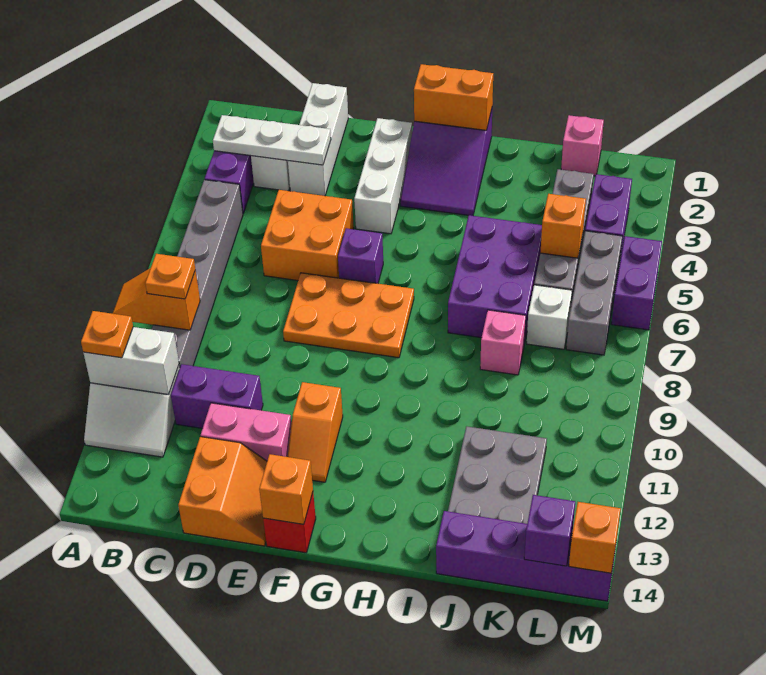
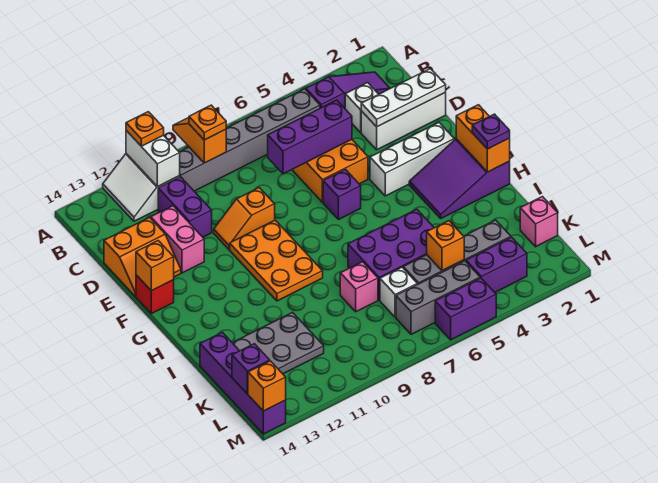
white plate B3:D3 level 2 -> white plate D1:D3 level 2
none -> purple brick D5:D7 level 2
orange plate E7:G8 level 1 -> orange plate F9:H10 level 1
orange slope F11:F12 level 1 top 11 -> orange slope E9:E10 level 1 top 9
none -> purple plate H1 level 3

